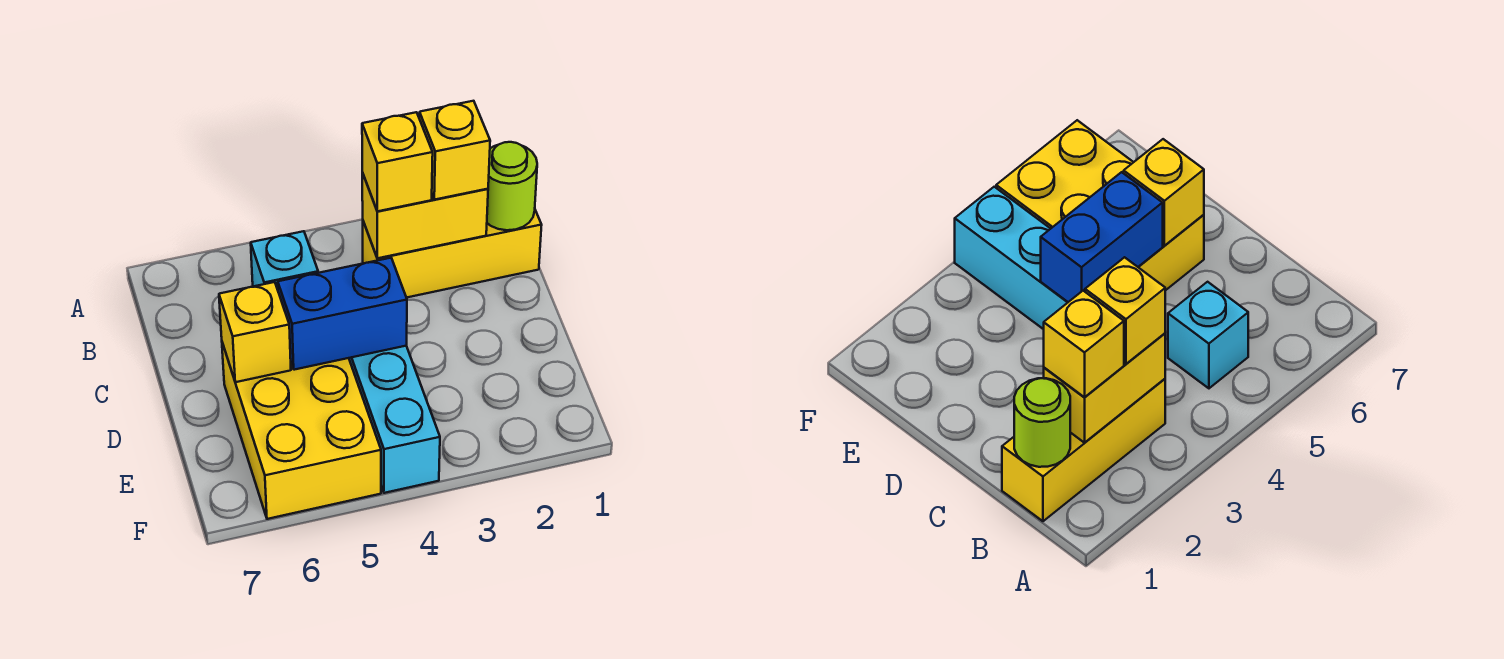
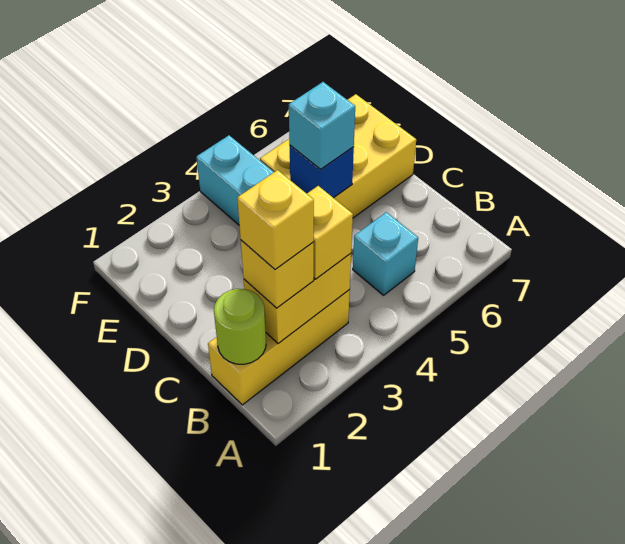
blue brick D4:D5 level 2 -> blue brick D5 level 2
yellow brick D5:F6 level 1 -> yellow brick D5:E7 level 1
none -> cyan brick D5 level 3
yellow brick D6 level 2 -> yellow brick B2 level 4

